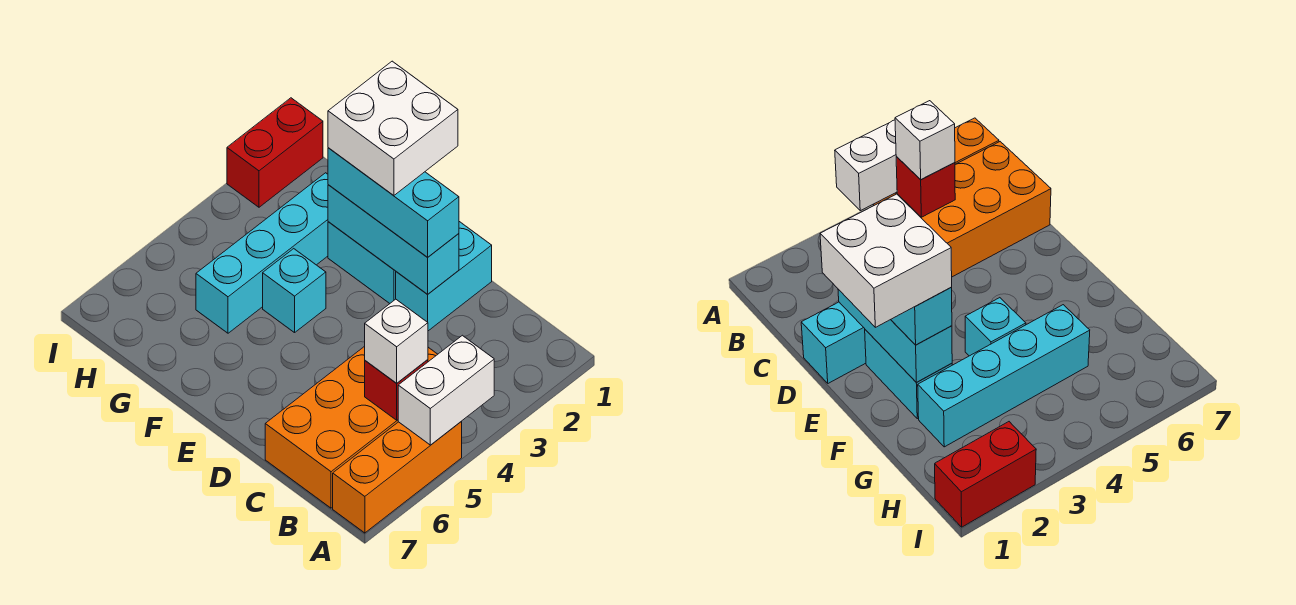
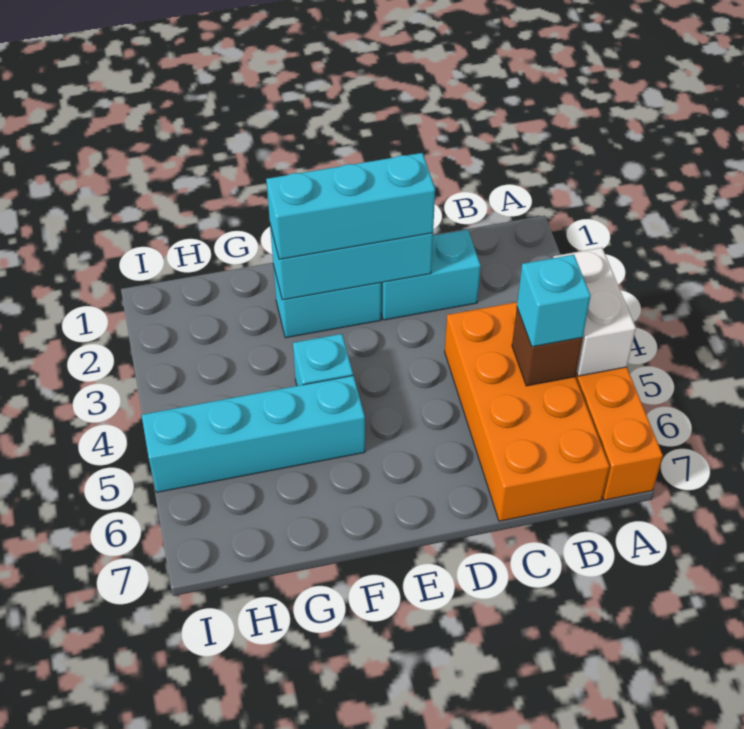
red brick B5 level 2 -> brown brick B5 level 2
white brick B5 level 3 -> cyan brick B5 level 3
cyan brick D1:D2 level 1 -> cyan brick C2:D2 level 1
white brick E1:F2 level 4 -> none
cyan brick G2:G5 level 1 -> cyan brick F5:I5 level 1
red brick I1:I2 level 1 -> none

